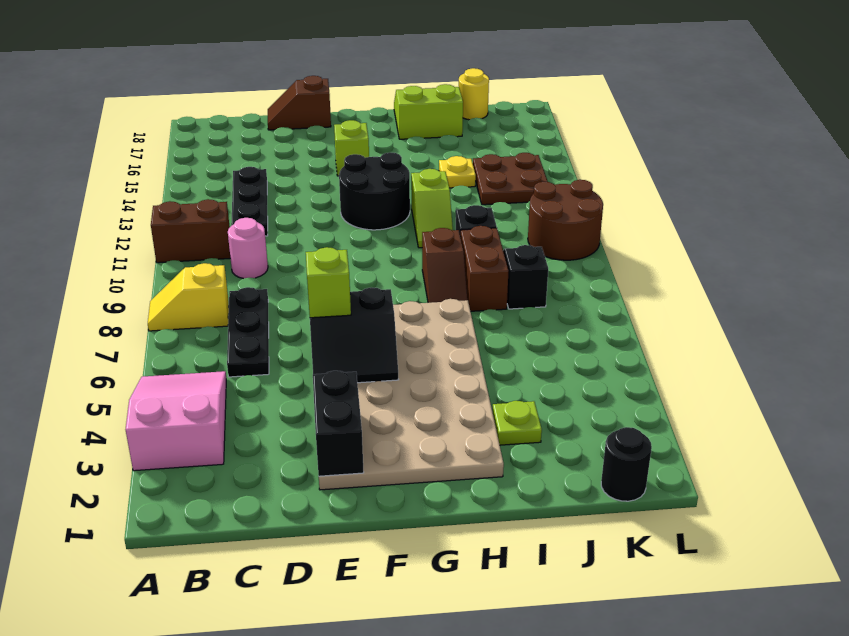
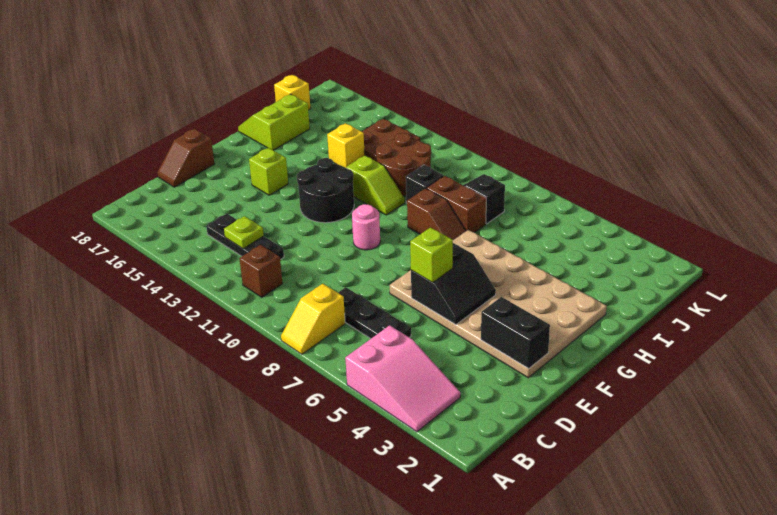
pink slope A3:B5 level 1 top 3 -> pink slope A3:B5 level 1 top 5
brown brick A11:B11 level 1 -> brown brick B11 level 1
pink round brick C10 level 1 -> pink round brick F10 level 1
lime plate I3 level 1 -> lime plate C13 level 2
yellow plate I14 level 1 -> yellow brick I14 level 1
yellow round brick J18 level 1 -> yellow brick J18 level 1
black round brick K1 level 1 -> none
brown round brick K10:L11 level 1 -> brown round brick I11:J12 level 1

